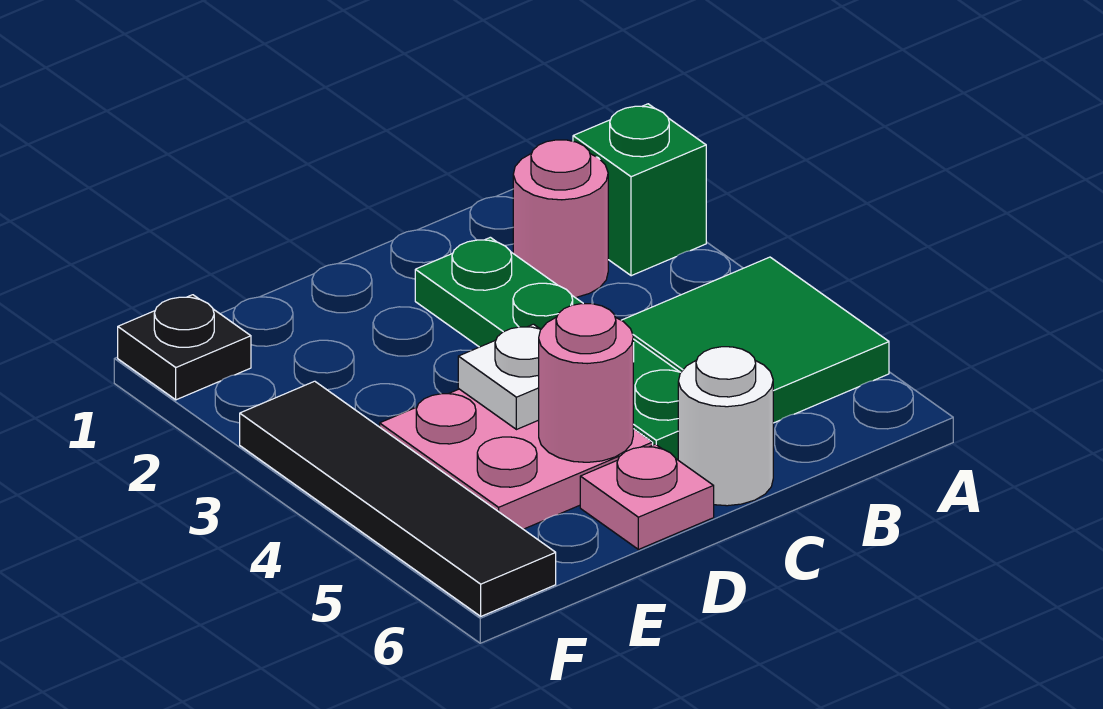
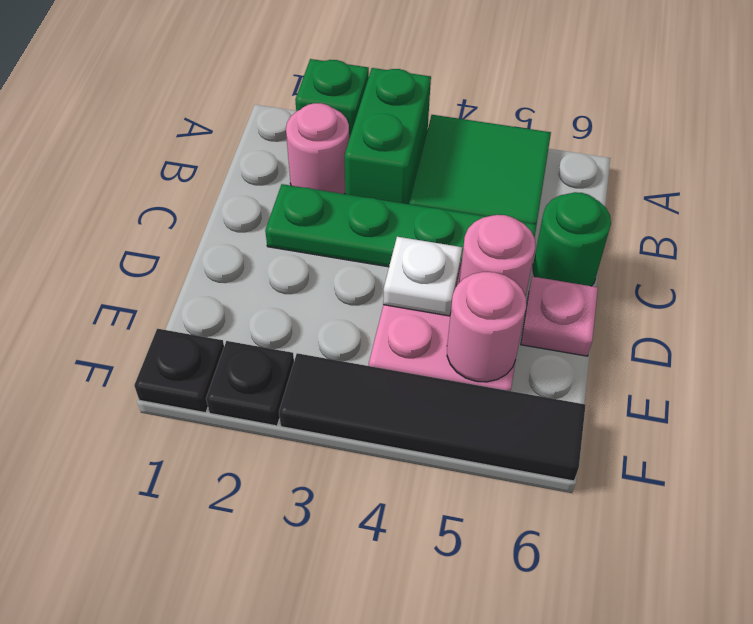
none -> green brick A3:B3 level 1
white round brick C6 level 1 -> green round brick C6 level 1
none -> pink round brick E5 level 2
none -> black plate F2 level 1

